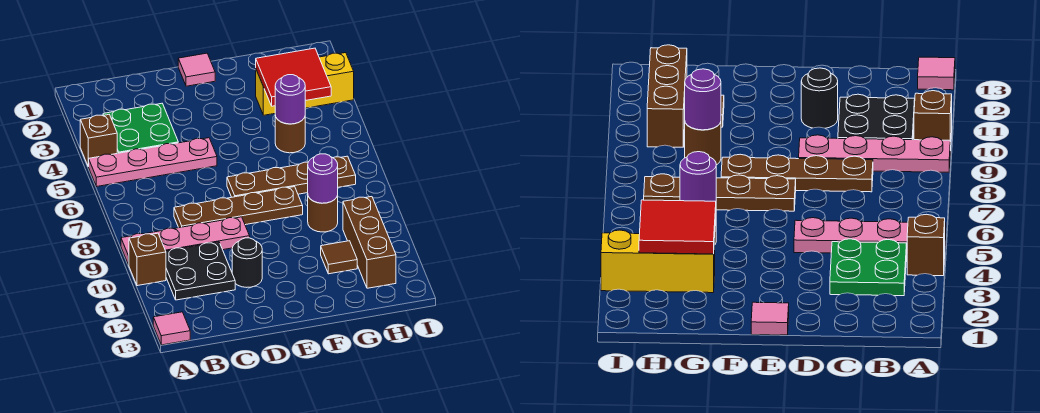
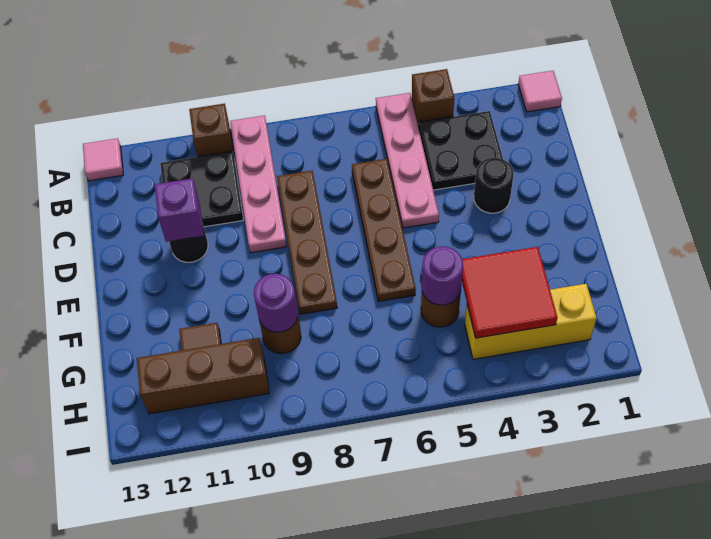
green plate B3:C4 level 1 -> black plate B3:C4 level 1
none -> black round brick D3 level 1
none -> purple brick D11 level 2
pink tile E1 level 1 -> pink tile A1 level 1
brown plate E7:H7 level 1 -> brown plate C6:F6 level 1
yellow brick G3:I3 level 1 -> yellow brick H2:H4 level 1

